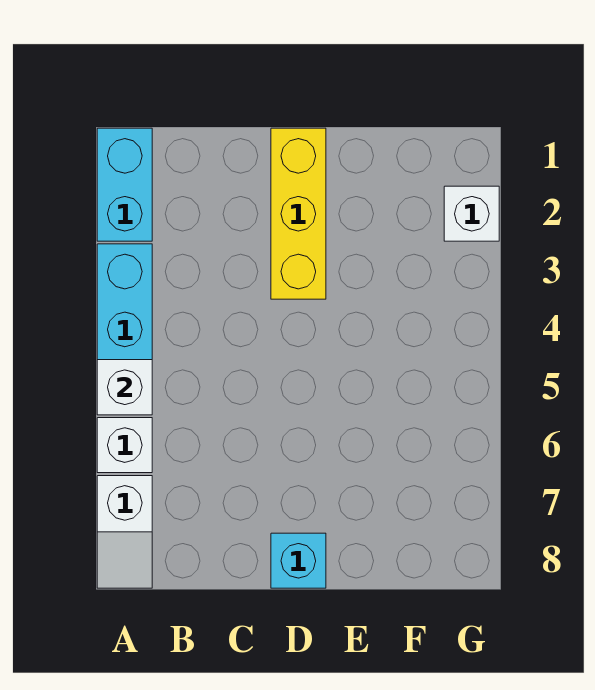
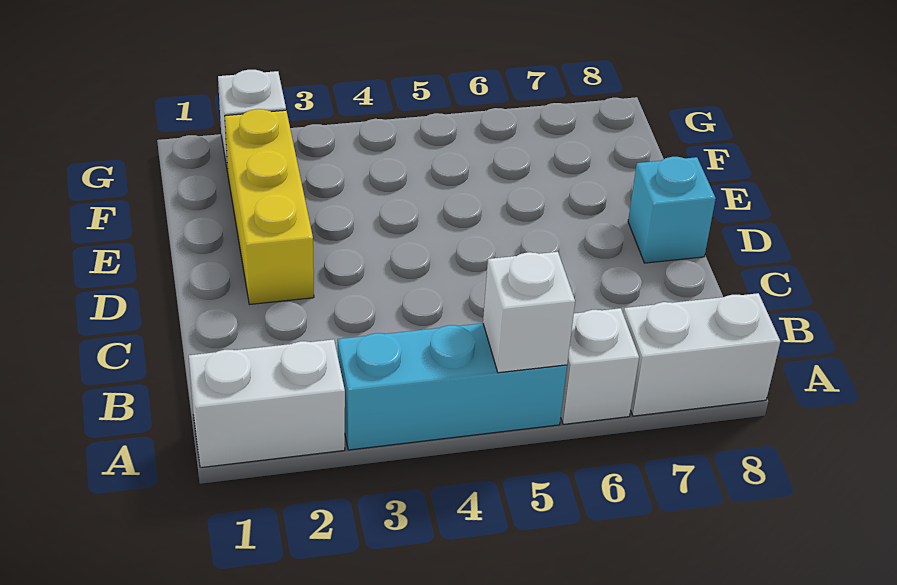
cyan brick A1:A2 level 1 -> white brick A1:A2 level 1
white slope A7:A8 level 1 top 7 -> white brick A7:A8 level 1
yellow brick D1:D3 level 1 -> yellow brick D2:F2 level 1

